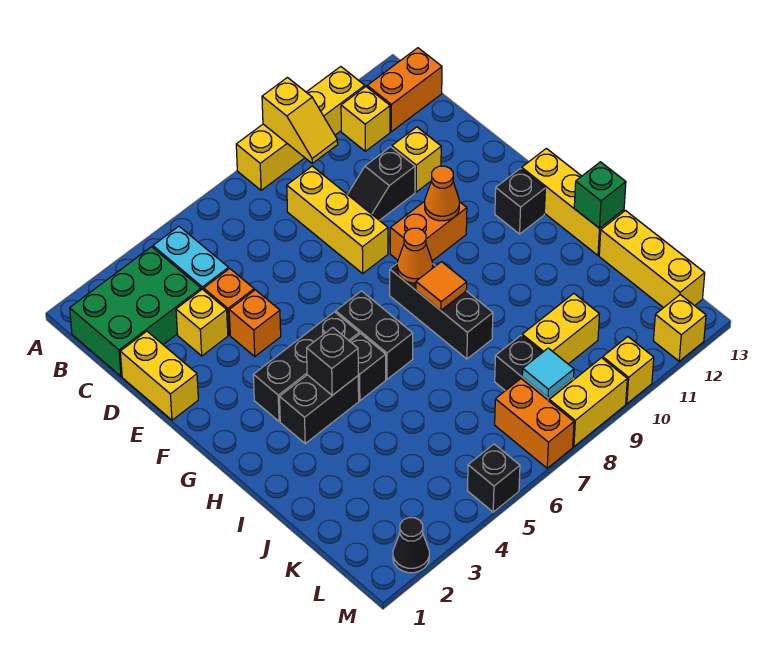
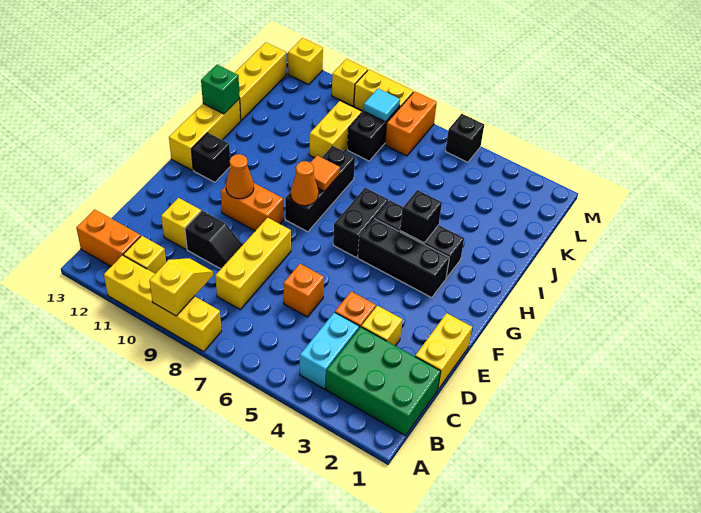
orange brick E4 level 1 -> orange brick D6 level 1
yellow brick K9:K10 level 1 -> yellow brick J9:K9 level 1
black cone M2 level 1 -> none

